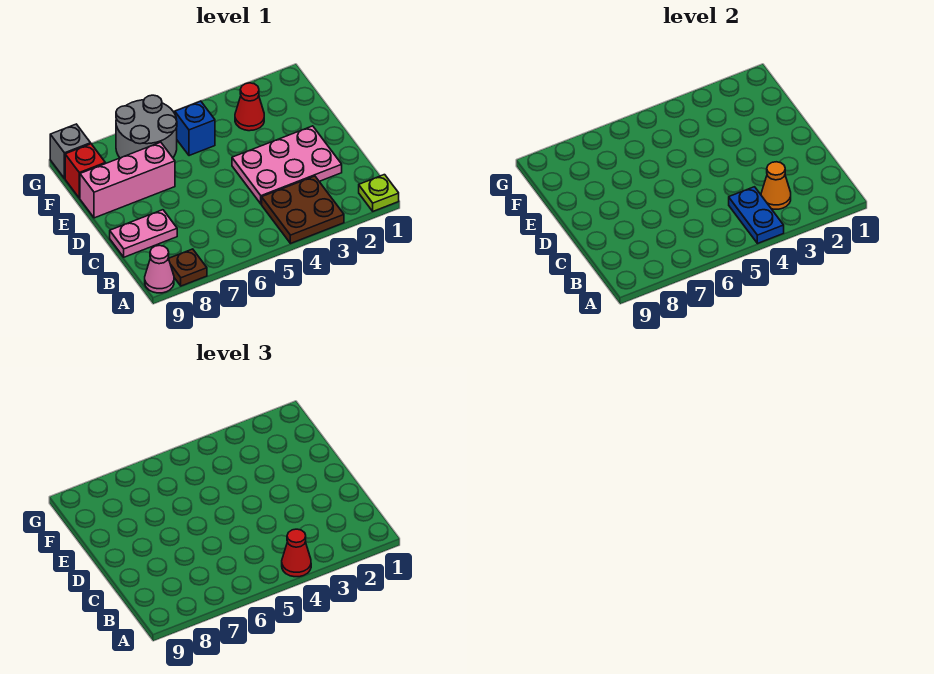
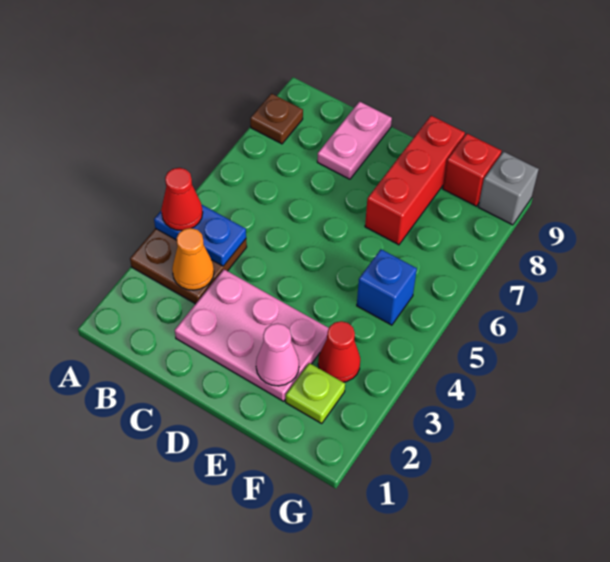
lime plate A1 level 1 -> lime plate F2 level 1
pink cone A9 level 1 -> pink cone E2 level 2
pink plate C2:D4 level 1 -> pink plate C2:E3 level 1
pink brick E7:E9 level 1 -> red brick E7:E9 level 1
grey round brick F6:G7 level 1 -> none

